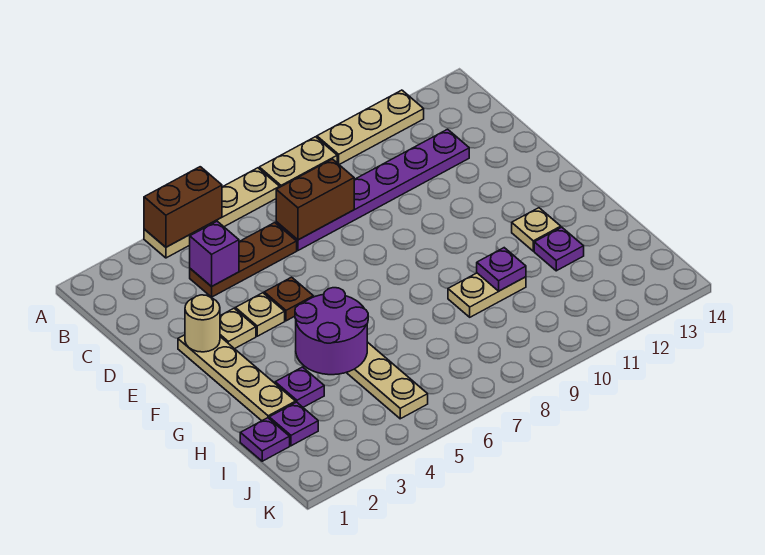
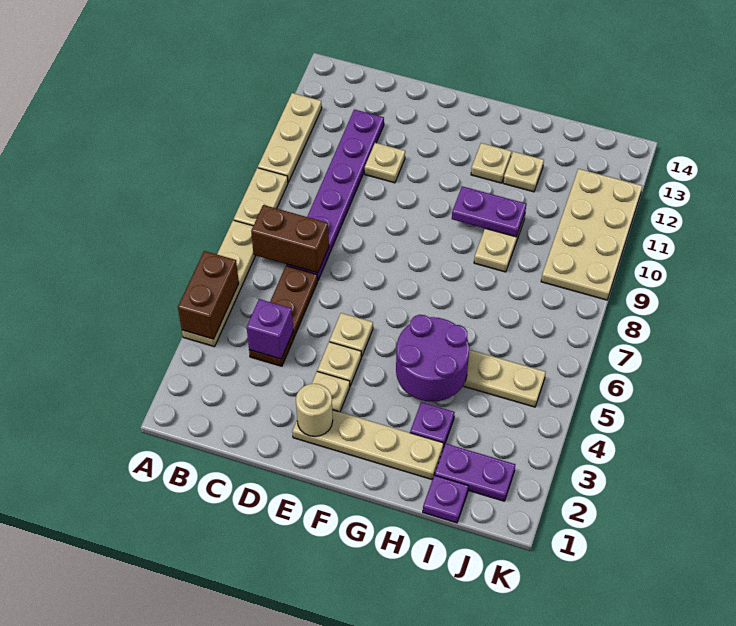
brown brick C7:C8 level 2 -> brown brick B7:C7 level 2
none -> tan plate D11 level 1
brown plate E5 level 1 -> tan plate E5 level 1
purple plate H10 level 2 -> purple plate G10:H10 level 2
purple plate H12 level 1 -> tan plate H12 level 1
purple plate I2 level 1 -> purple plate I2:J2 level 1
none -> tan plate J9:K12 level 1

